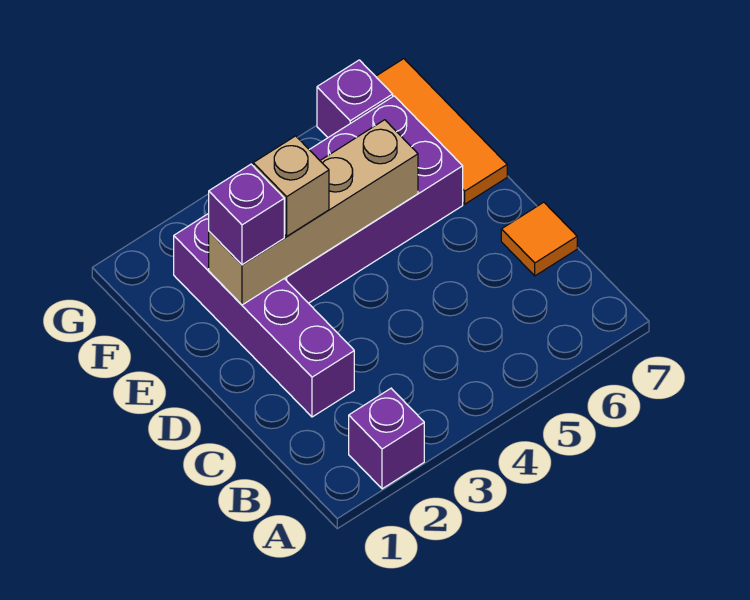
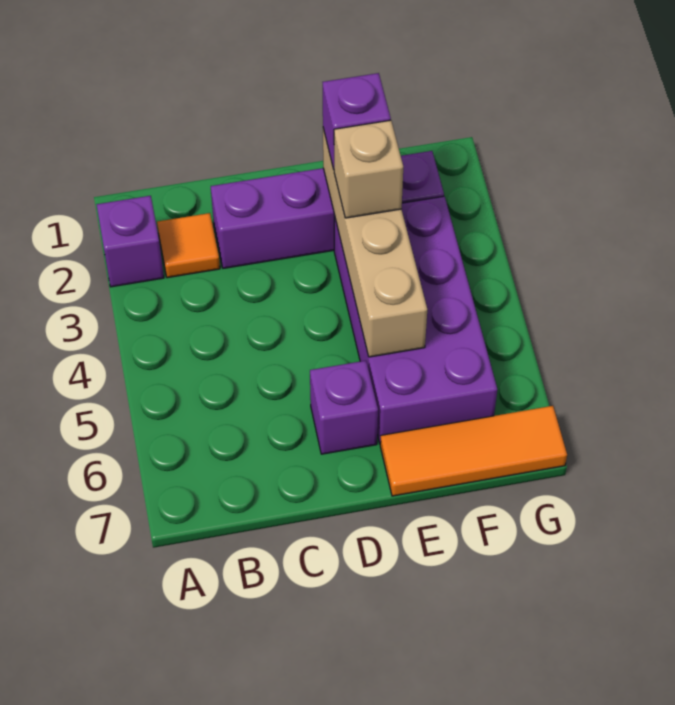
orange tile C7 level 1 -> orange tile B2 level 1
purple brick G6 level 1 -> purple brick D6 level 1

